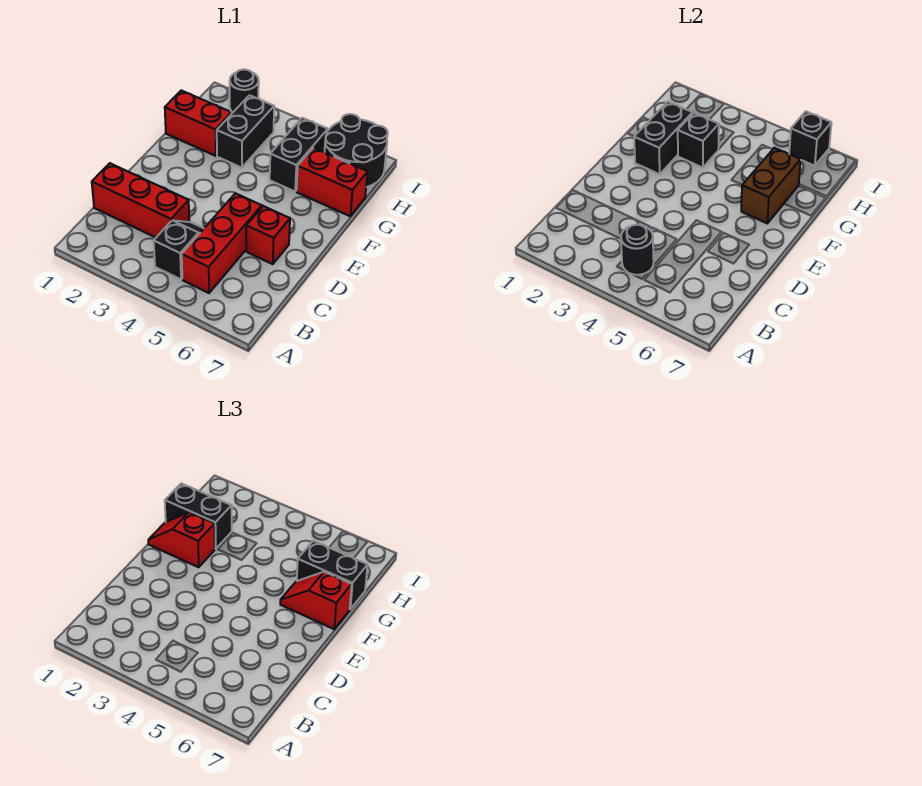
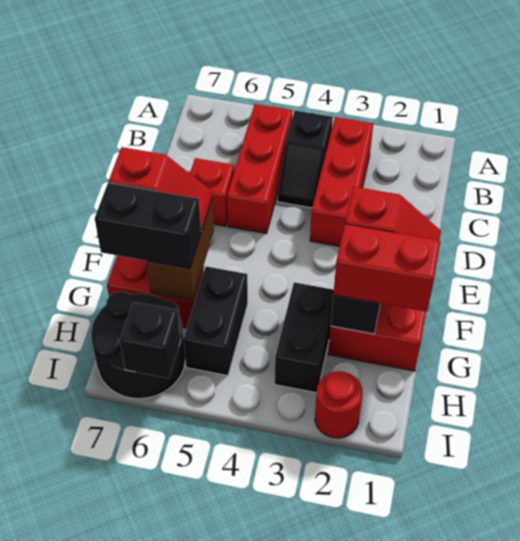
black round brick B4 level 2 -> none
red brick C1:C3 level 1 -> red brick B3:D3 level 1
black brick G1:G2 level 3 -> red brick G1:G2 level 3
black brick G3 level 2 -> none
black round brick I2 level 1 -> red round brick I2 level 1

